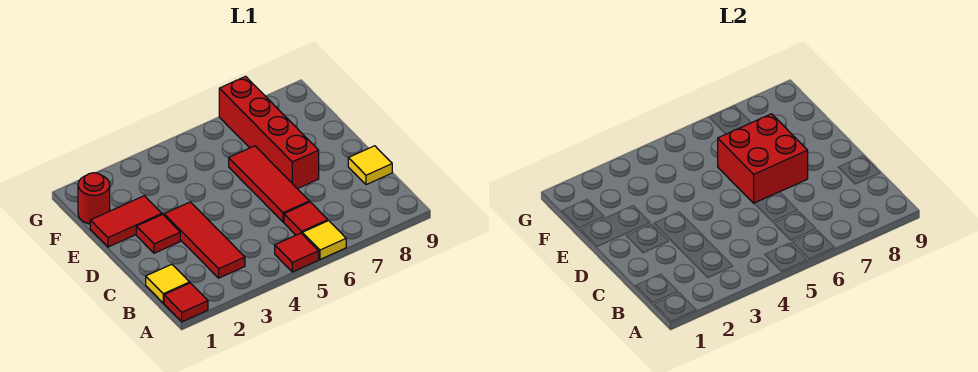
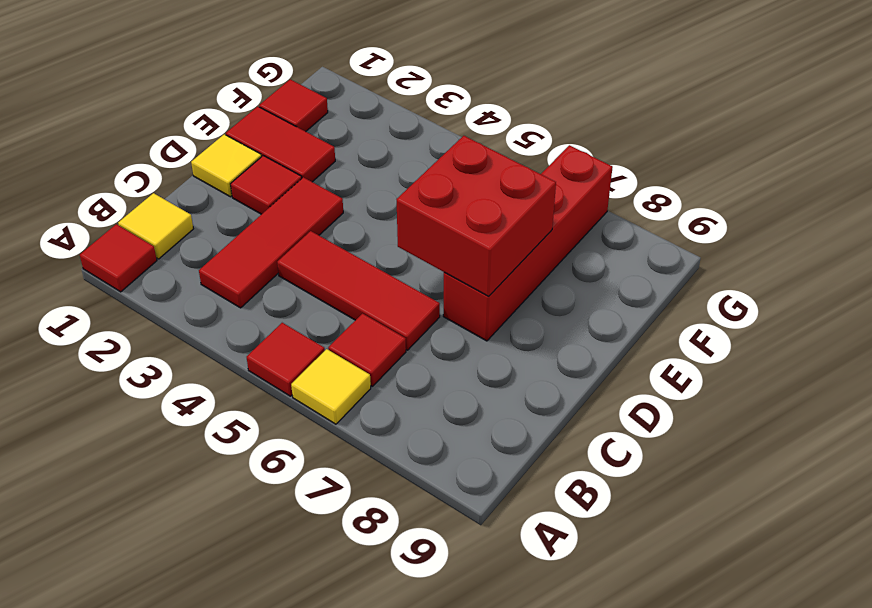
red tile C6:E6 level 1 -> red tile C4:C6 level 1
yellow tile C9 level 1 -> yellow tile D1 level 1
red round brick F1 level 1 -> red tile F1 level 1

